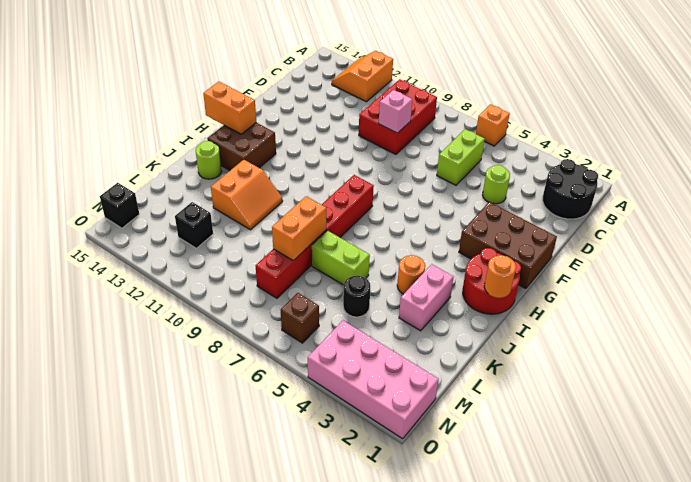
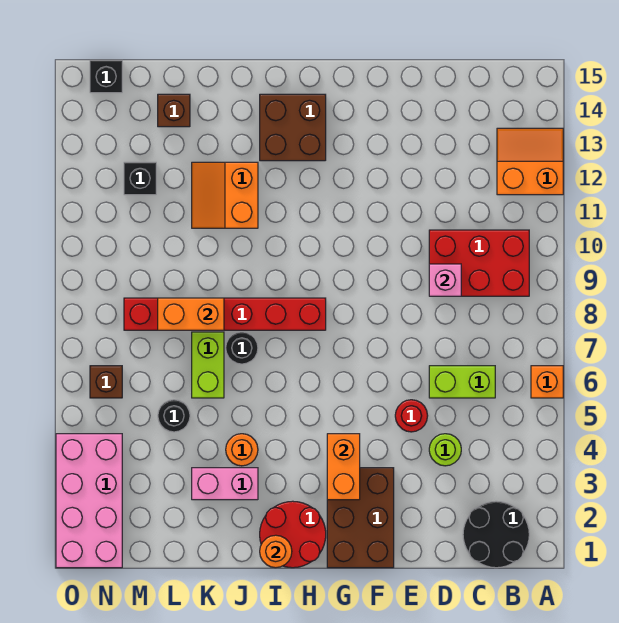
none -> red round brick E5 level 1
orange brick H14:H15 level 2 -> orange brick G3:G4 level 2
none -> black round brick J7 level 1
orange slope J11:K12 level 1 top 12 -> orange slope J11:K12 level 1 top J
lime round brick J14 level 1 -> none
none -> brown brick L14 level 1

